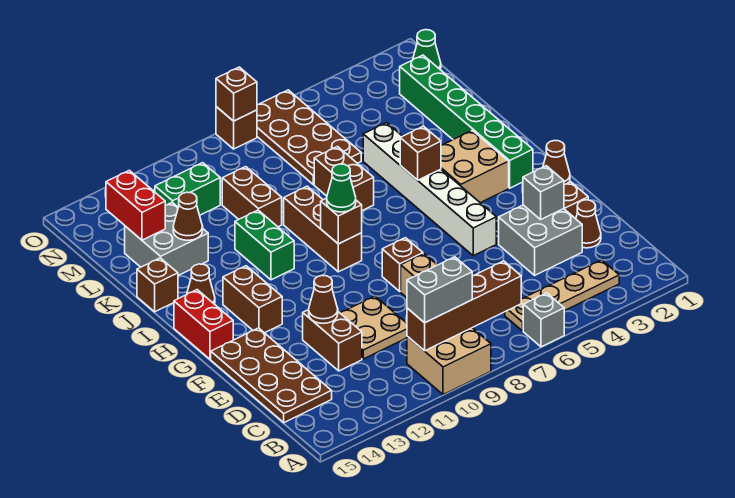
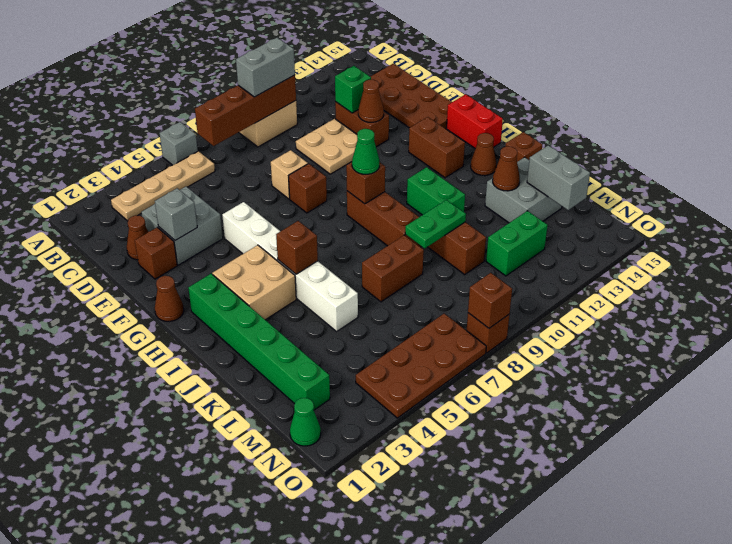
none -> green brick D12 level 2
brown brick J7:K7 level 1 -> brown brick K7:K8 level 1
none -> green plate K9:K10 level 2
brown plate L6:O7 level 1 -> brown plate N4:O7 level 1
red brick L14:M14 level 2 -> grey brick L14:M14 level 2

